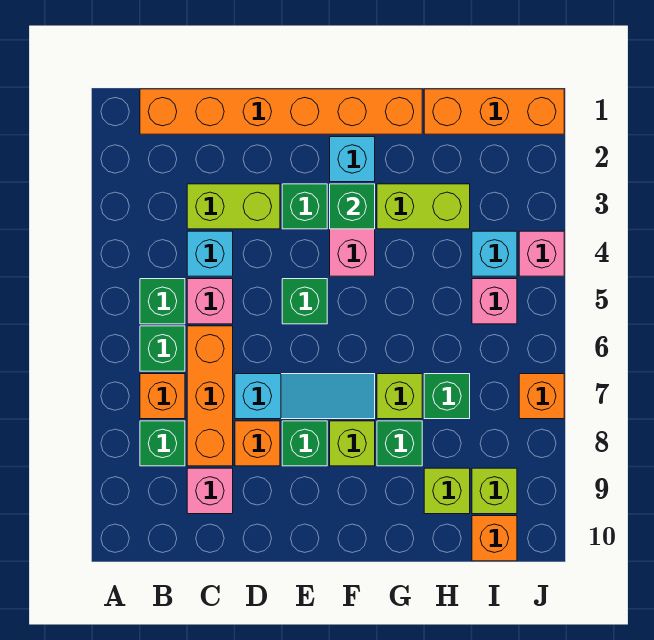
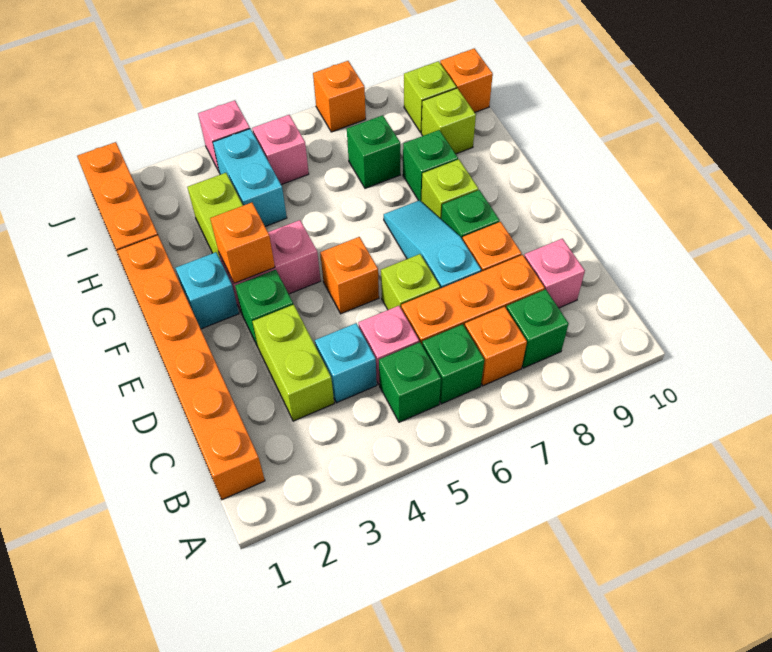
green brick E5 level 1 -> orange brick E5 level 1
green brick F3 level 2 -> orange brick F3 level 2
lime brick G7 level 1 -> lime brick D6 level 1
cyan brick I4 level 1 -> cyan brick H4:I4 level 1

